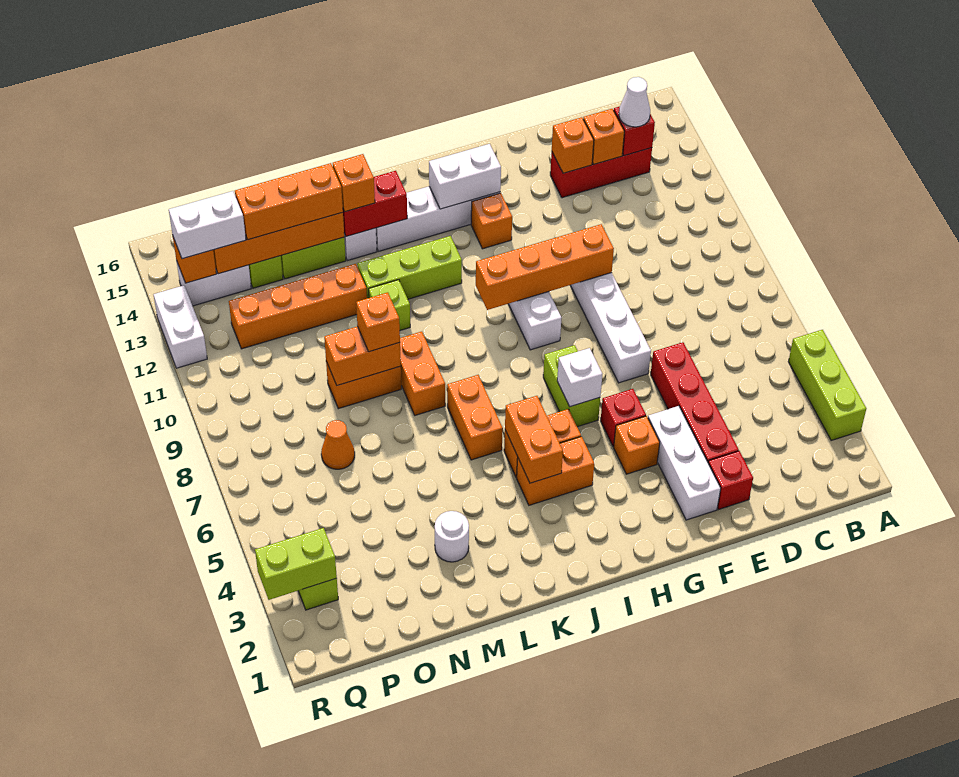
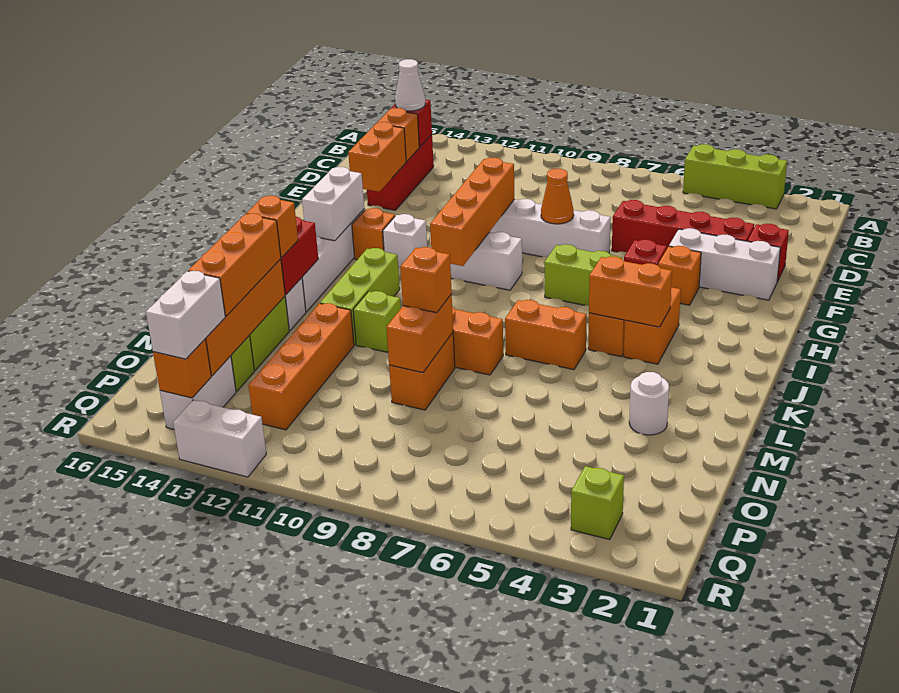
orange brick E14 level 2 -> orange brick E14:F14 level 2
white brick H6 level 2 -> white brick H12 level 1
orange cone O7 level 1 -> orange cone F8 level 2
lime brick Q3:R3 level 2 -> none

